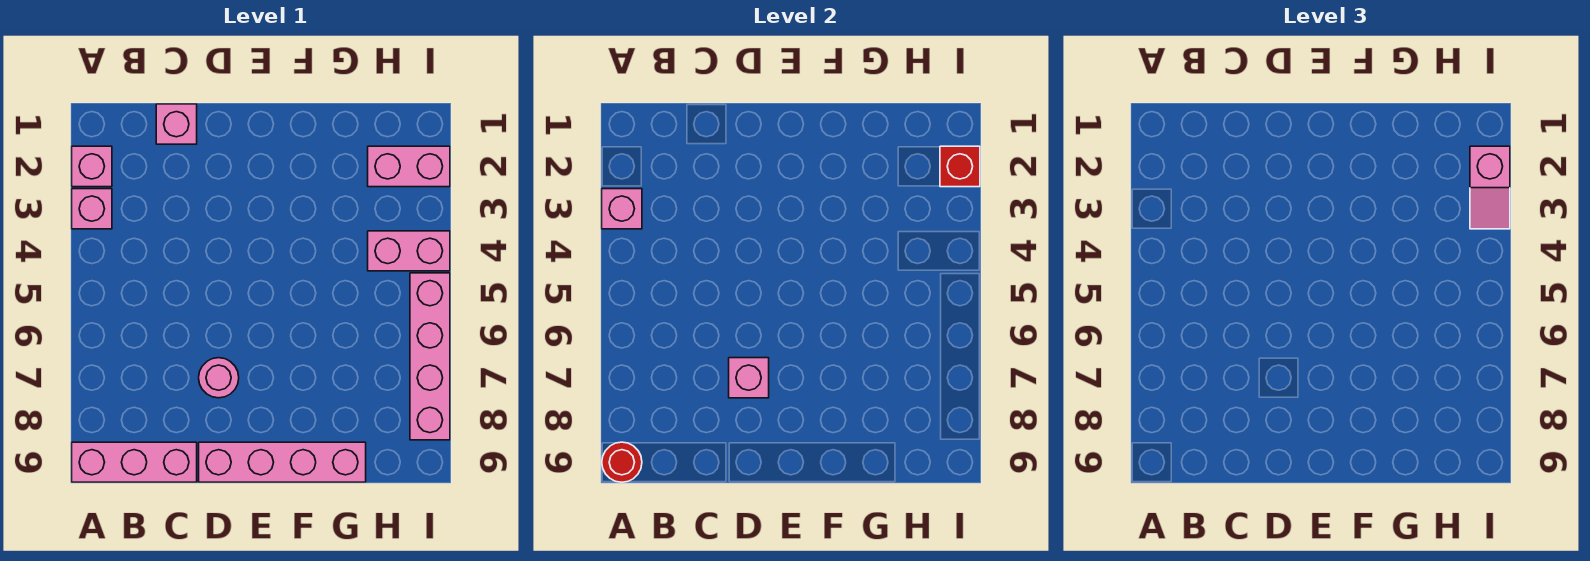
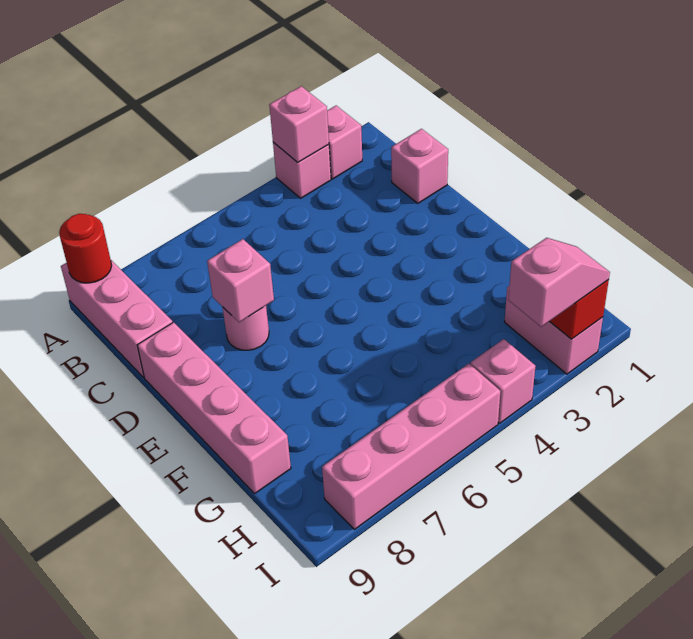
pink brick H4:I4 level 1 -> pink brick I4 level 1
pink slope I2:I3 level 3 top 2 -> pink slope I2:I3 level 3 top 3

